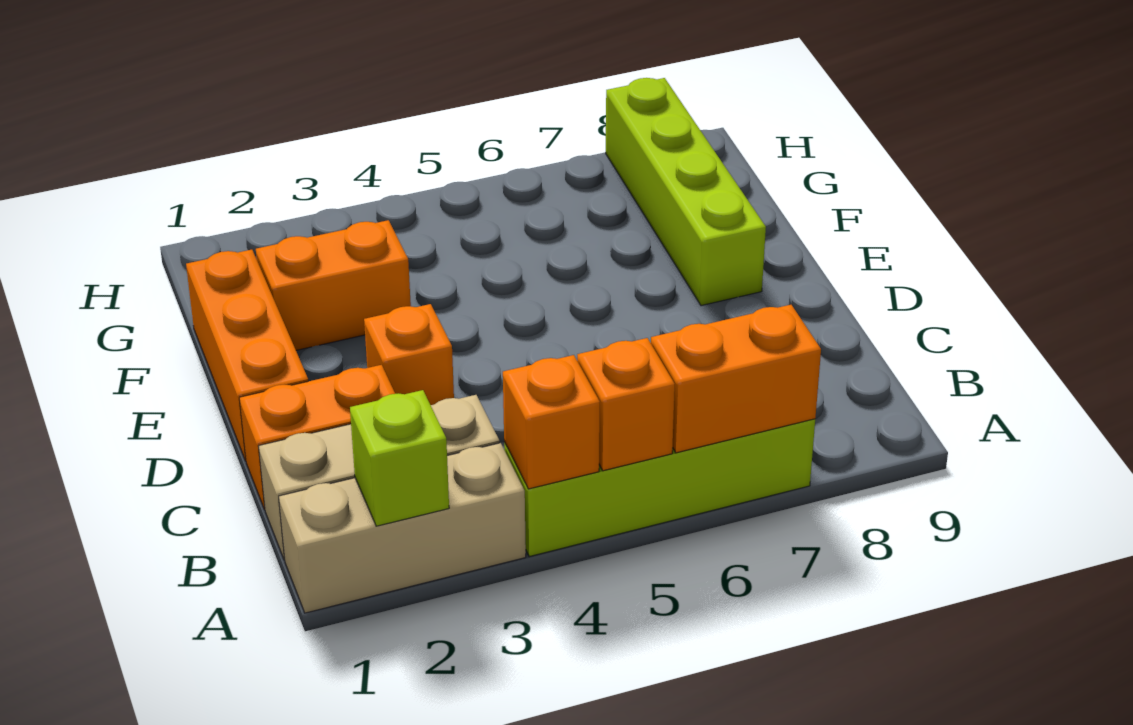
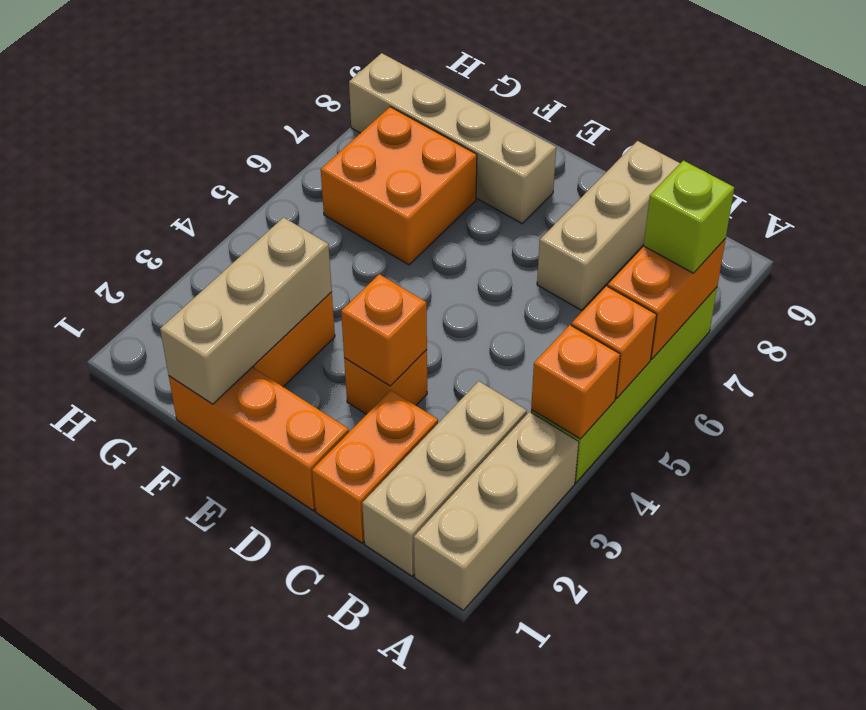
lime brick A2 level 2 -> lime brick A7 level 3
none -> tan brick C7:C9 level 1
none -> orange brick D3 level 2
lime brick E8:H8 level 1 -> tan brick E8:H8 level 1
none -> tan brick F1:F3 level 2
none -> orange brick F6:G7 level 1

